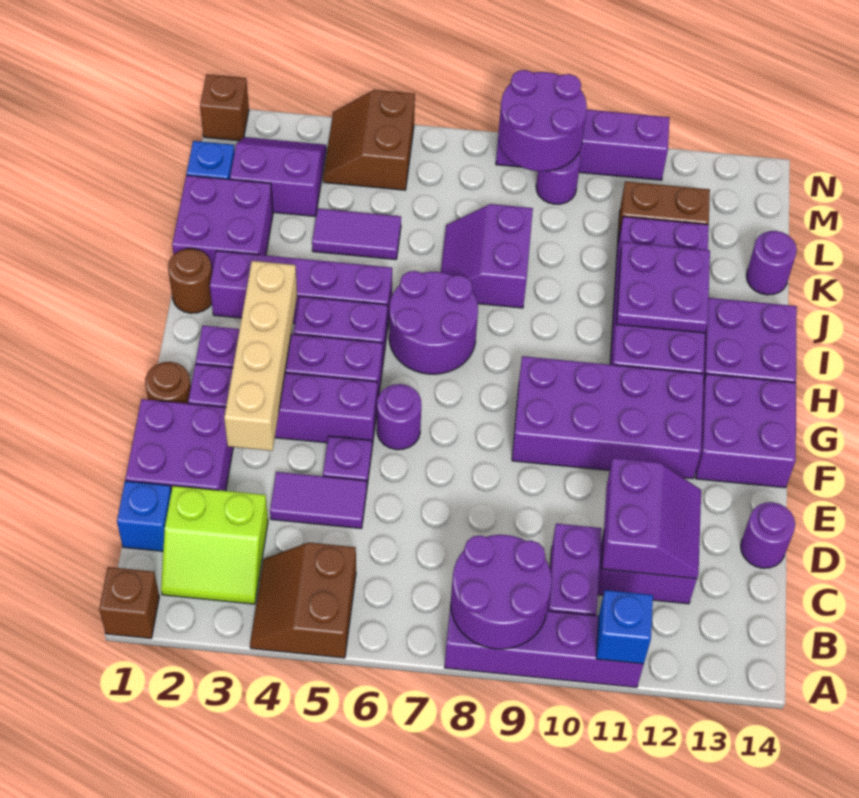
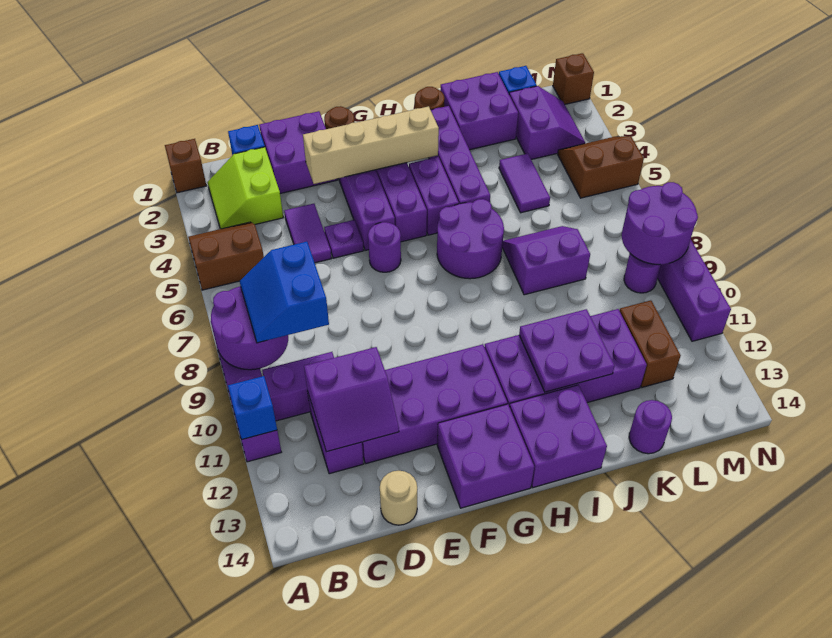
none -> blue slope B8:C9 level 3 top C
purple round brick D14 level 1 -> tan round brick D14 level 1
purple brick F9:G12 level 1 -> purple brick D11:G12 level 1

